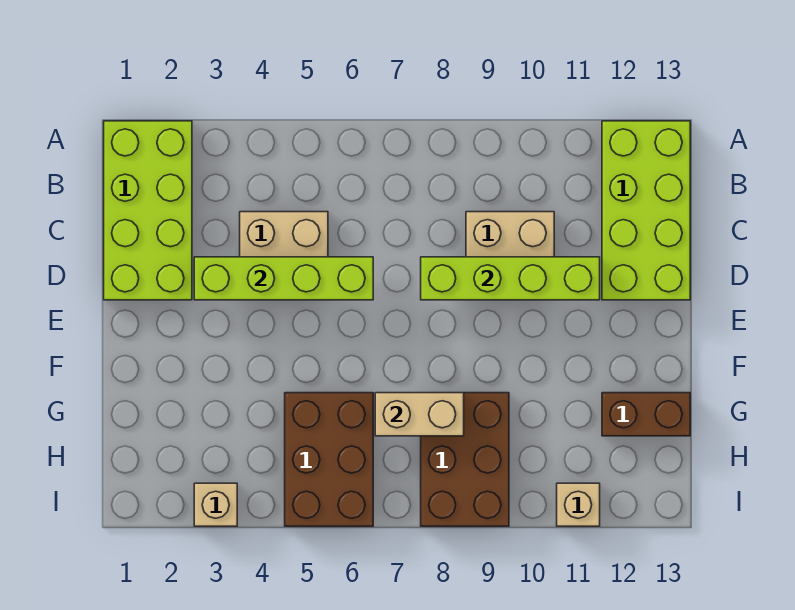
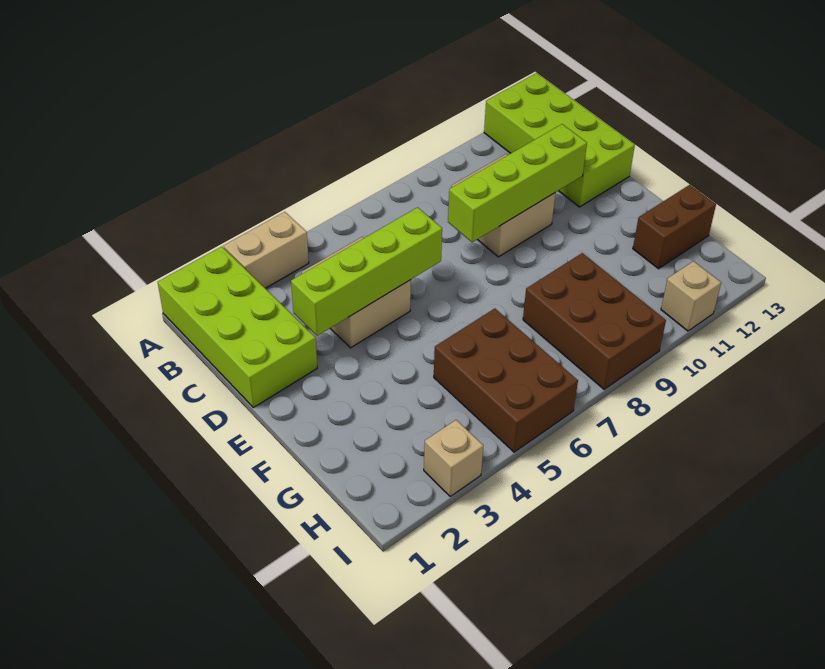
tan brick G7:G8 level 2 -> tan brick A3:A4 level 1

